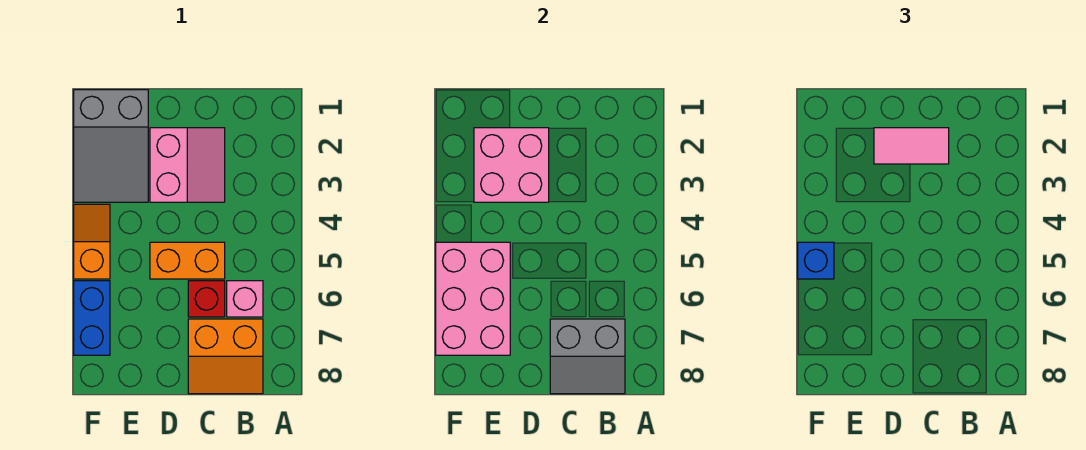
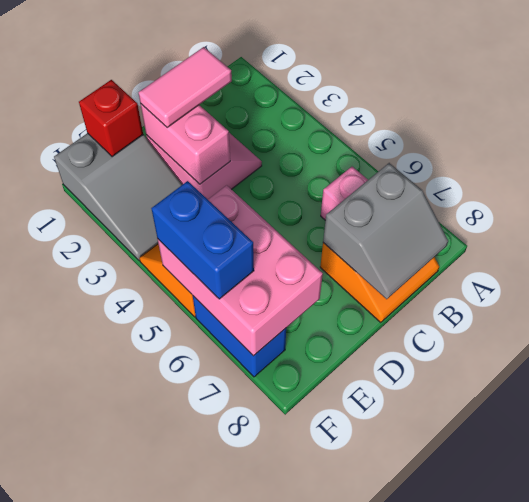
orange brick C5:D5 level 1 -> none
red brick C6 level 1 -> red brick E1 level 2
pink brick D2:E3 level 2 -> pink brick D2:D3 level 2
blue brick F5 level 3 -> blue brick F5:F6 level 3

